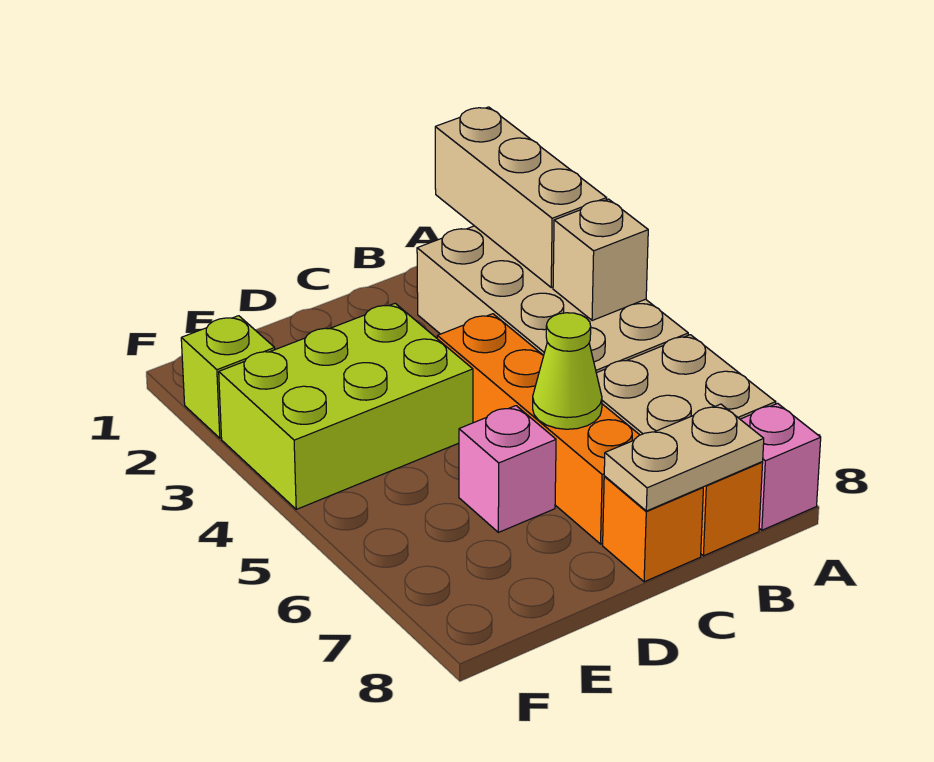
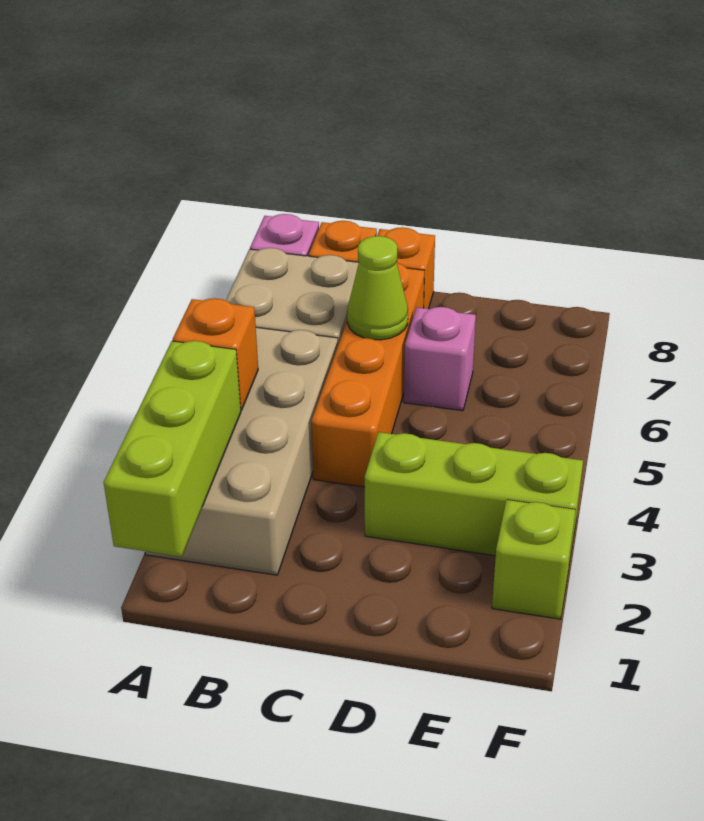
tan brick A1:A3 level 2 -> lime brick A1:A3 level 2
tan brick A4 level 2 -> orange brick A4 level 2
tan plate B8:C8 level 2 -> none
lime brick D3:F4 level 1 -> lime brick D3:F3 level 1

